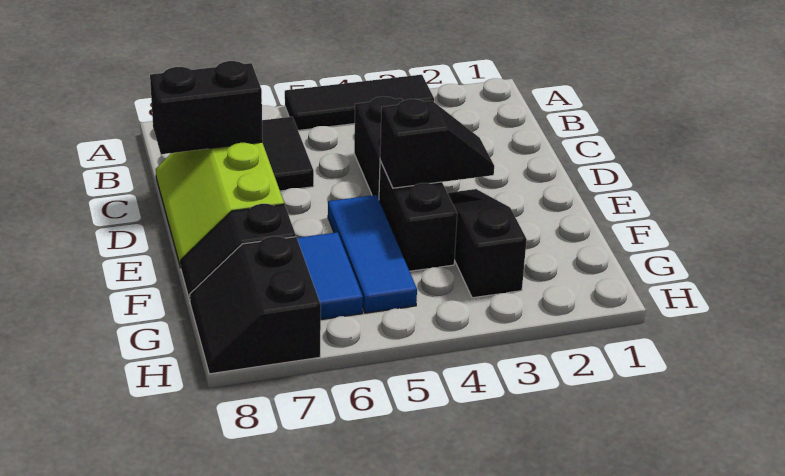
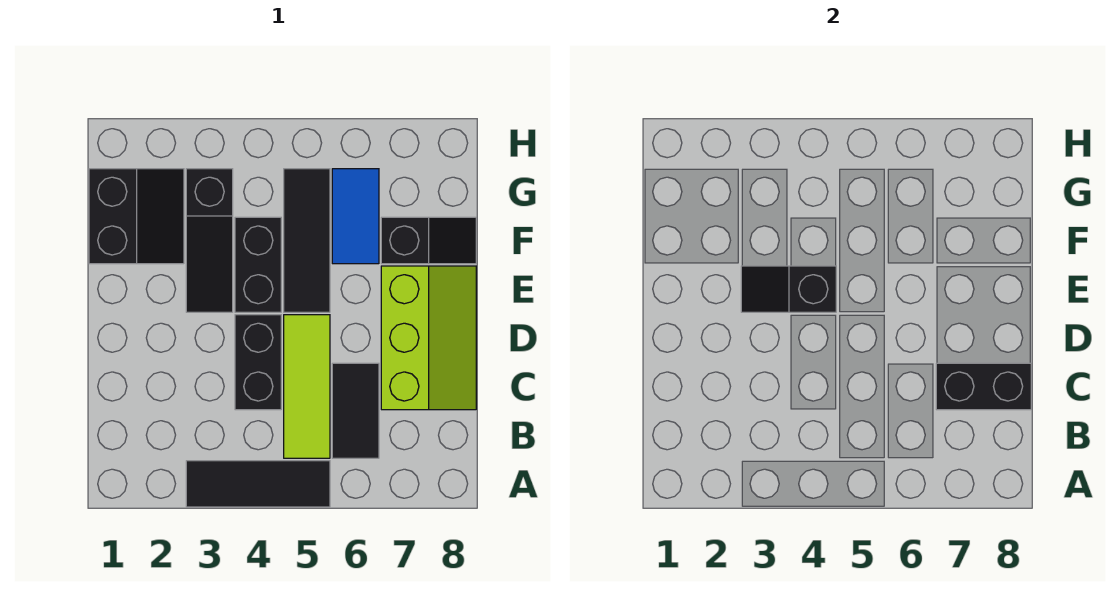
none -> lime tile B5:D5 level 1
blue tile E5:G5 level 1 -> black tile E5:G5 level 1
black slope G7:H8 level 1 top 7 -> black slope F1:G2 level 1 top 1

